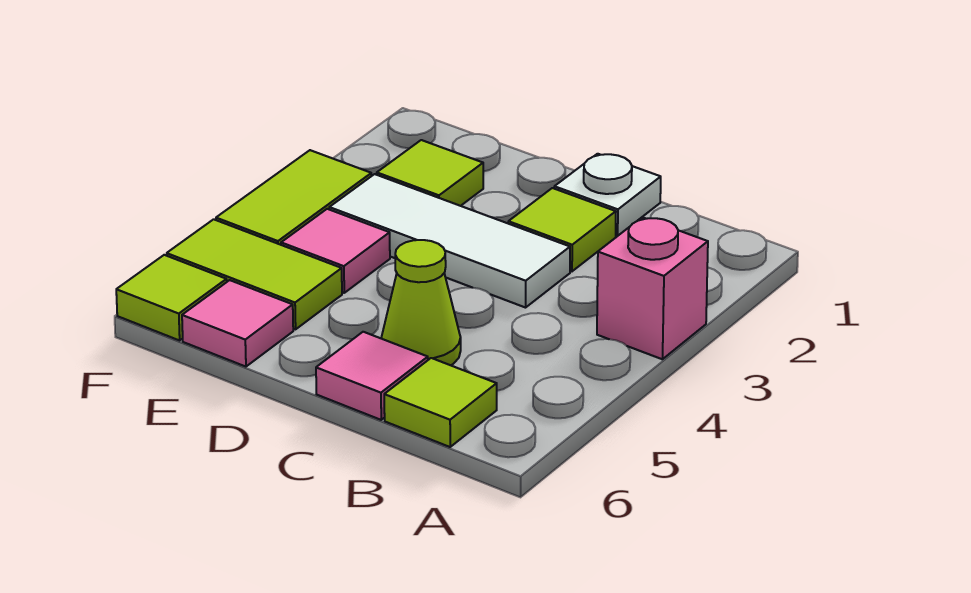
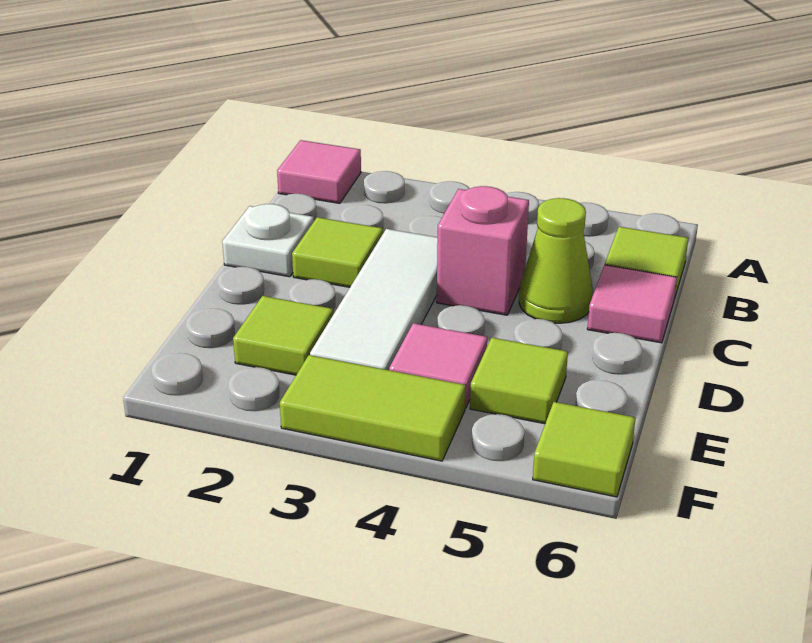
pink brick A3 level 1 -> pink brick C4 level 1
lime tile E5:F5 level 1 -> lime tile E5 level 1
pink tile E6 level 1 -> pink tile A1 level 1

